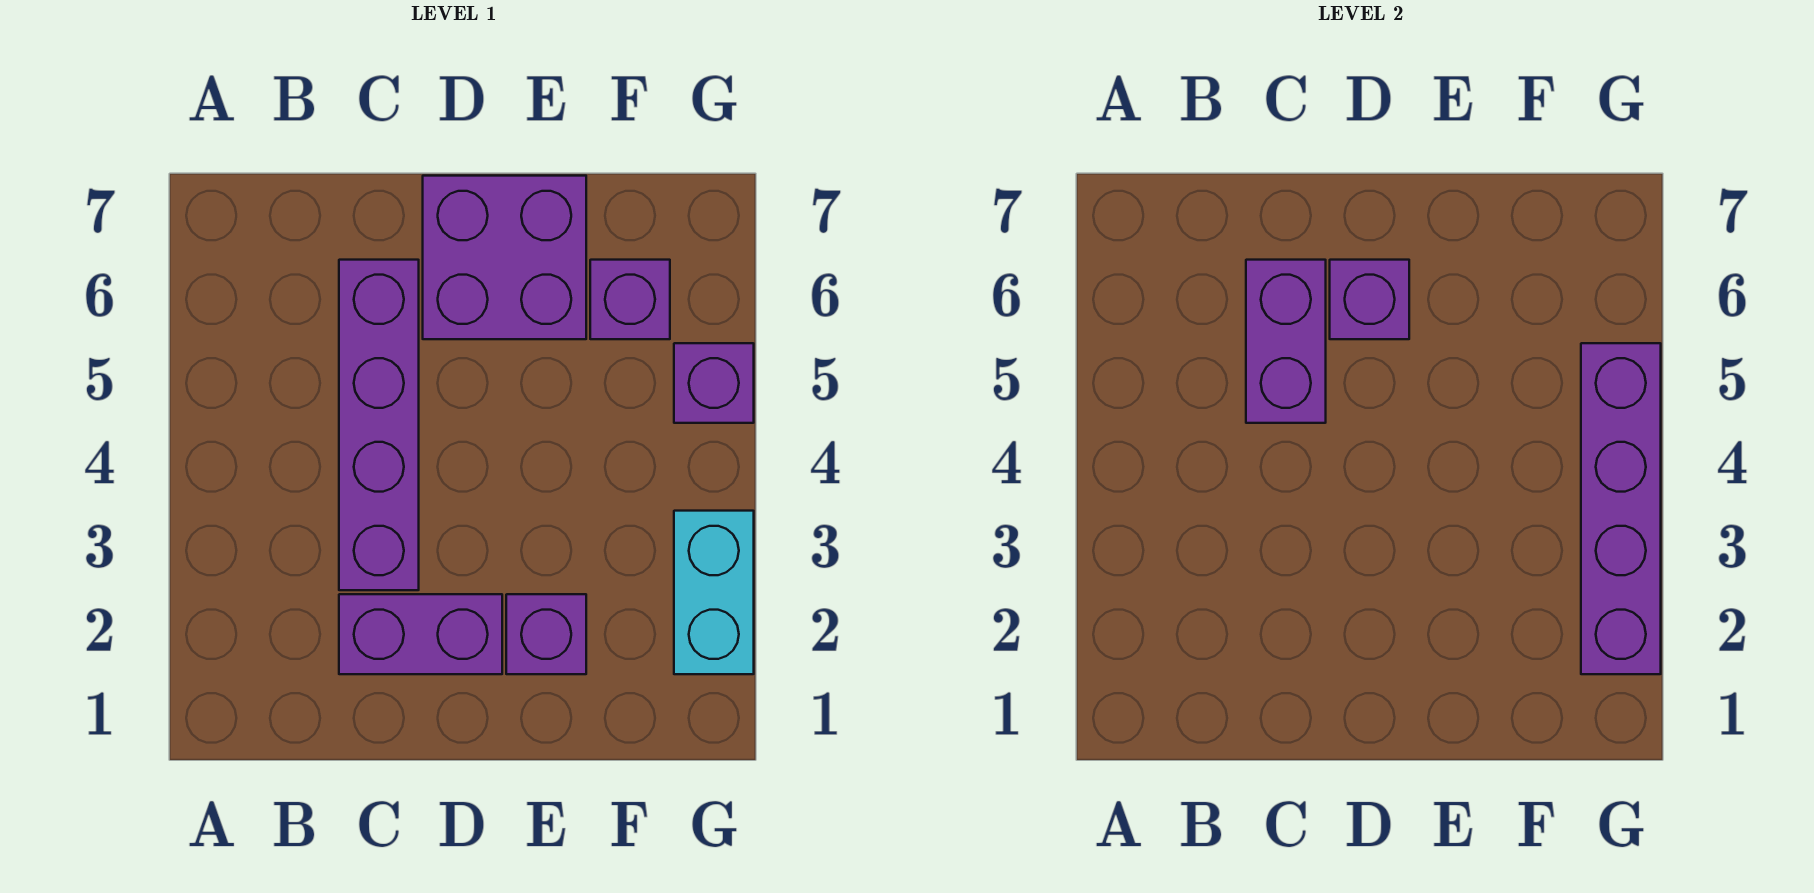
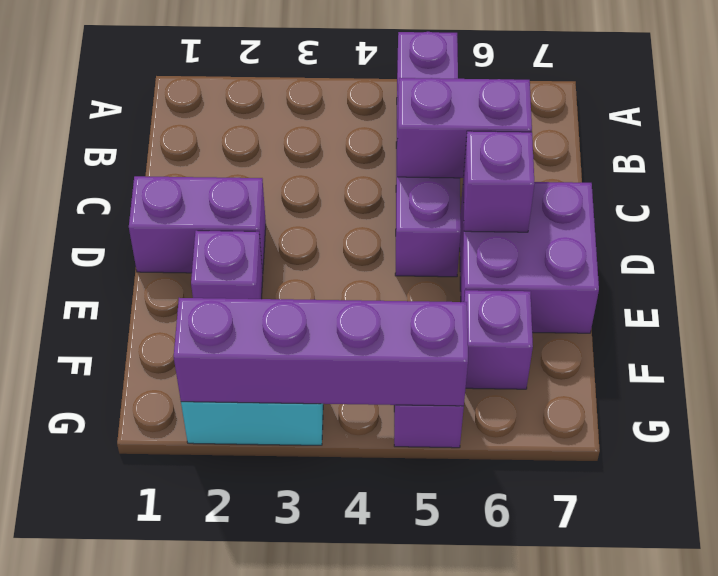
purple brick C2:D2 level 1 -> purple brick D1:D2 level 1
purple brick C3:C6 level 1 -> purple brick A5:D5 level 1

